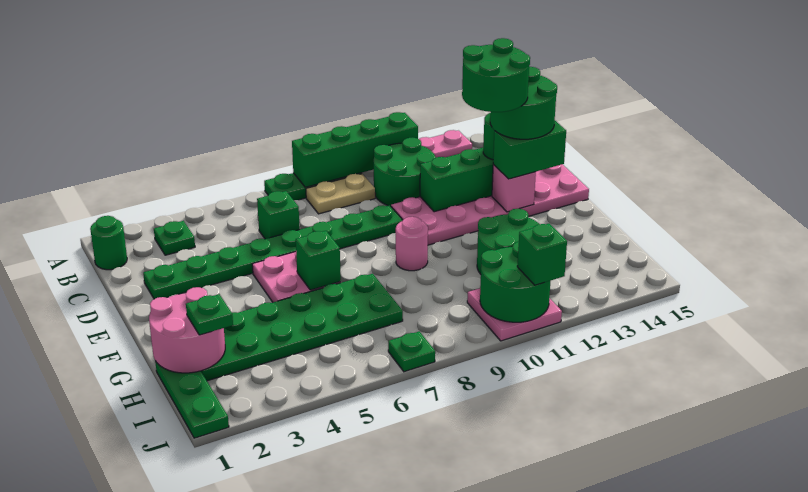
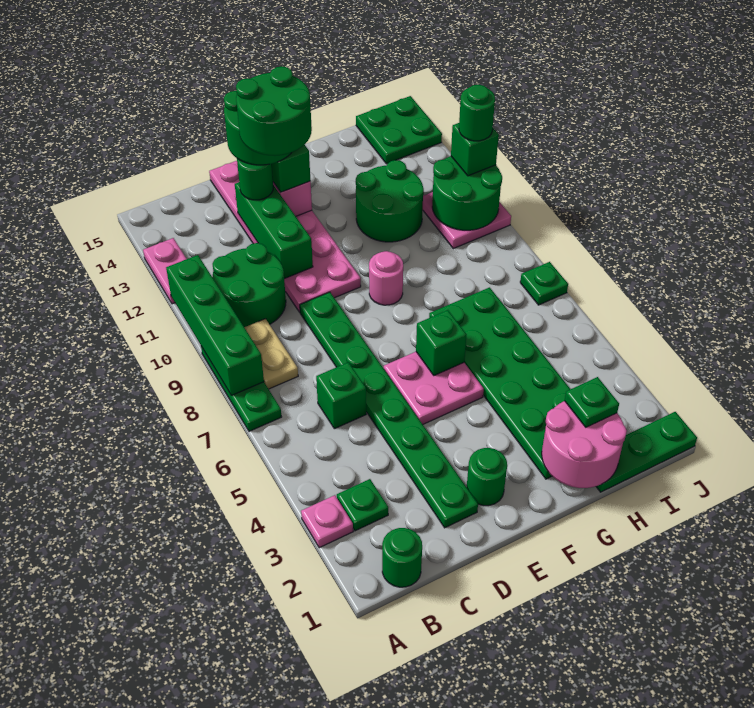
none -> pink plate A3 level 1
none -> green round brick E2 level 1
none -> green plate I14:J15 level 1
none -> green round brick J11 level 4

